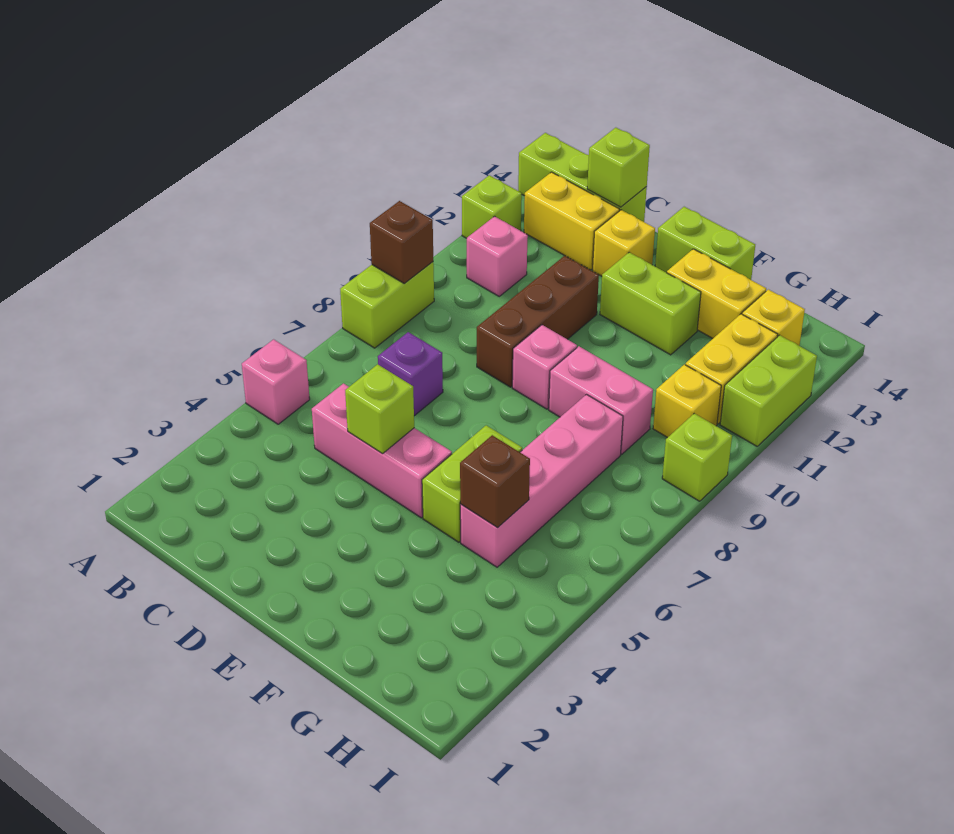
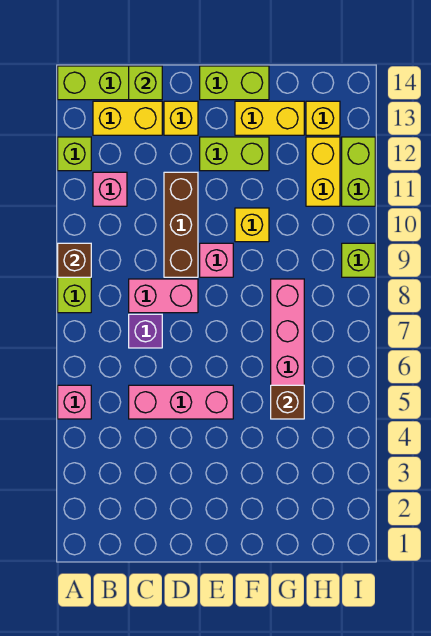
lime brick D5 level 2 -> none
lime brick F5:F6 level 1 -> none
pink brick F9:G9 level 1 -> pink brick C8:D8 level 1
yellow brick H10 level 1 -> yellow brick F10 level 1

